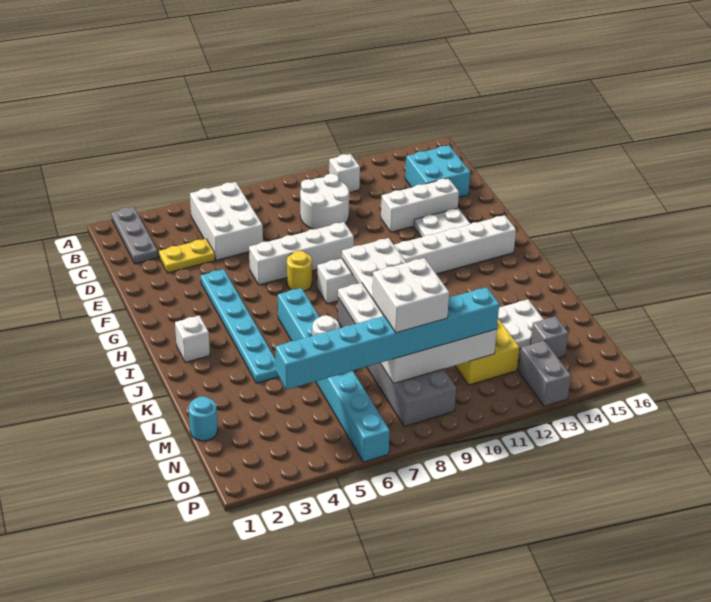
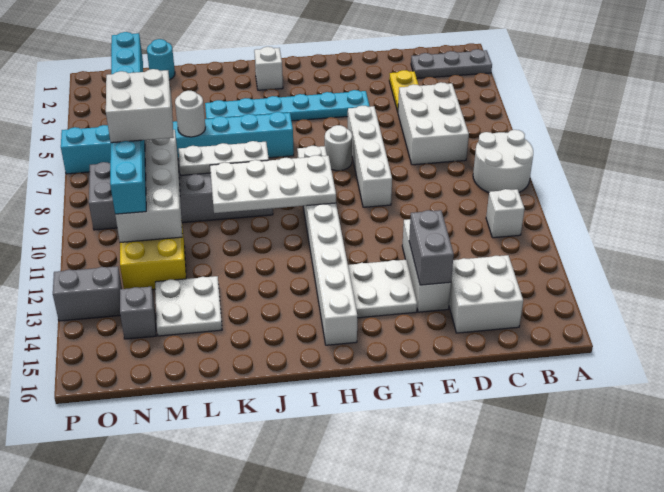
white brick B5:D6 level 1 -> white brick C5:D7 level 1
white round brick C9:D10 level 1 -> white round brick A8:B9 level 1
cyan brick C14:D15 level 1 -> white brick C14:D15 level 1
none -> grey brick E13:E14 level 2
yellow round brick G7 level 1 -> white round brick G7 level 1

